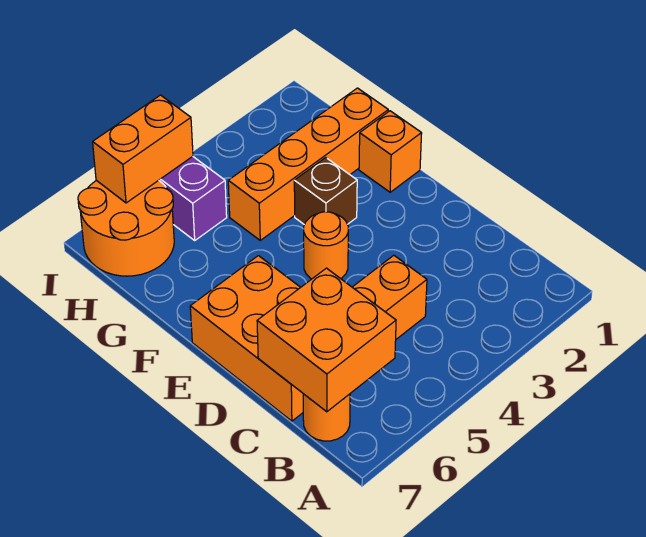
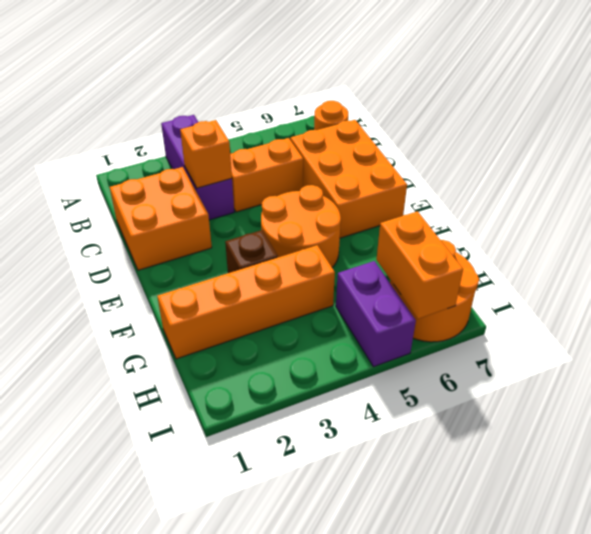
none -> purple brick A3:C3 level 1
orange brick B6:C7 level 2 -> orange brick C1:D2 level 1
orange round brick E4 level 1 -> orange round brick E4:F5 level 1
orange brick F1 level 1 -> orange brick C3 level 2
orange brick I5:I6 level 2 -> orange brick H6:I6 level 2

